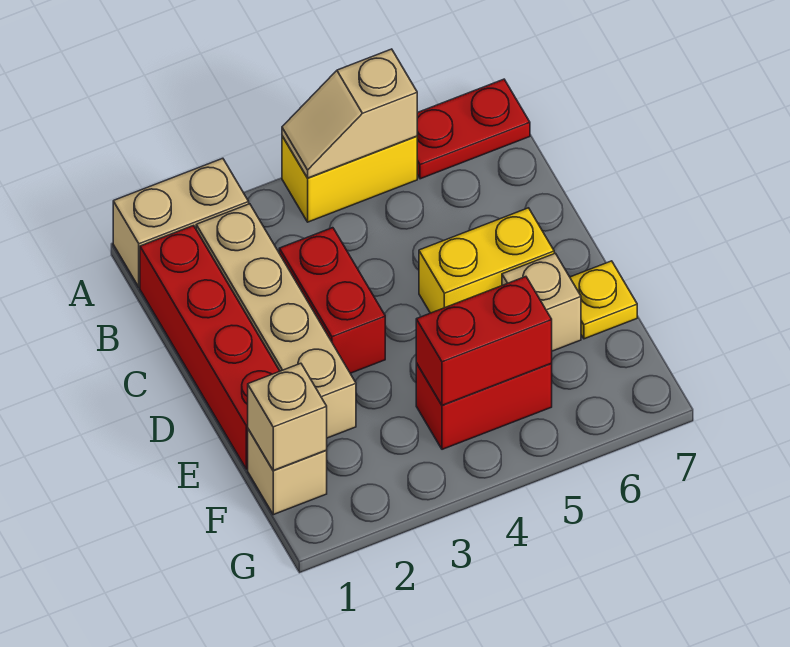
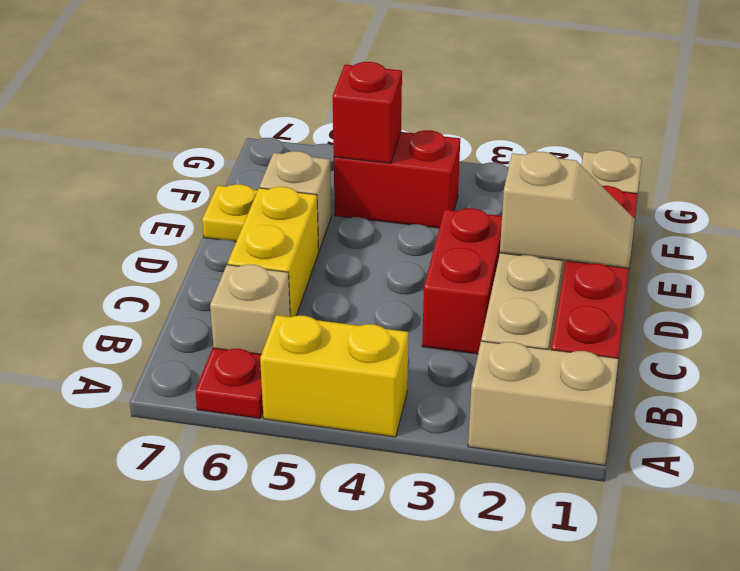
tan slope A4:A5 level 2 top 5 -> tan slope D1:D2 level 2 top 2
red plate A6:A7 level 1 -> red plate A6 level 1
yellow brick D5:D6 level 1 -> yellow brick C6:D6 level 1
tan brick F1 level 2 -> tan brick B6 level 1
red brick F4:F5 level 2 -> red brick F5 level 2

